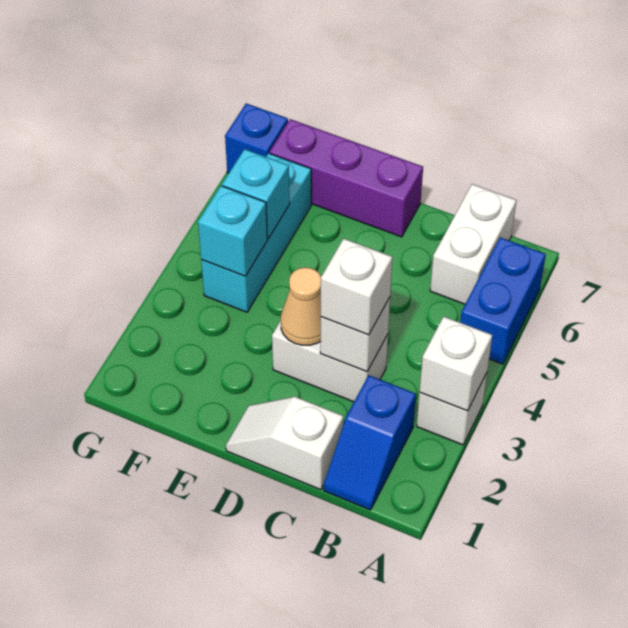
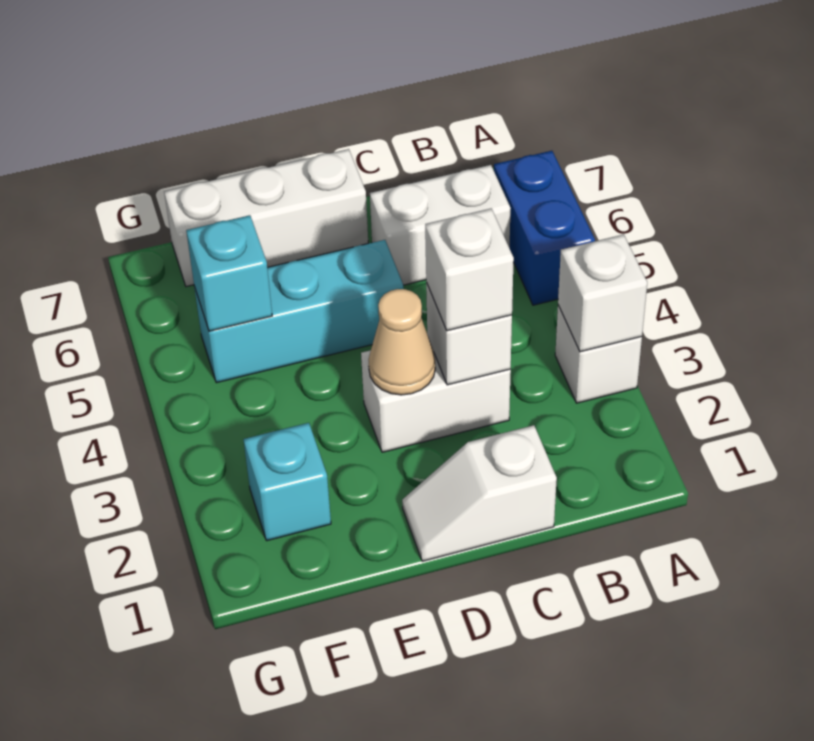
blue slope B1:B2 level 1 top 2 -> none
white brick B6:B7 level 1 -> white brick B6:C6 level 1
purple brick D7:F7 level 1 -> white brick D7:F7 level 1
cyan brick F4:F6 level 1 -> cyan brick D5:F5 level 1
cyan brick F4 level 2 -> cyan brick F2 level 1
blue brick G7 level 1 -> none

